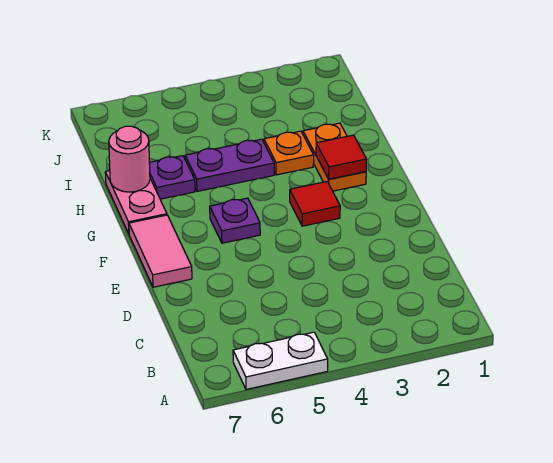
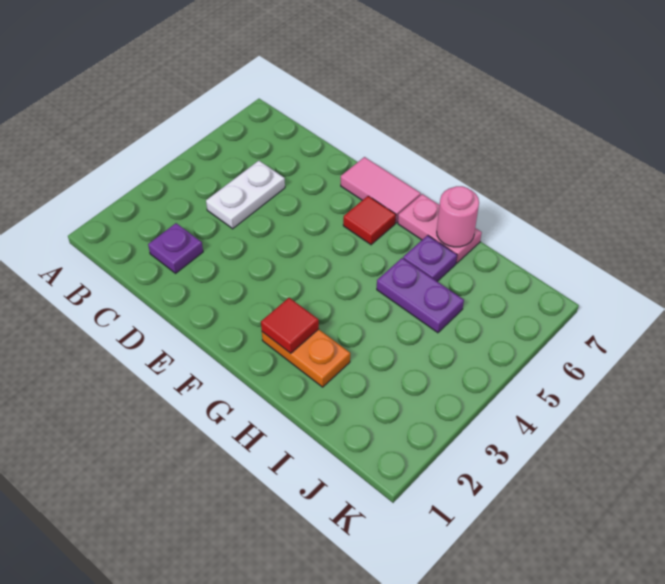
white plate A5:A6 level 1 -> white plate C4:C5 level 1
red tile F3 level 1 -> red tile F6 level 1
purple plate F5 level 1 -> purple plate C2 level 1
orange plate H3 level 1 -> none
purple plate H4:H5 level 1 -> purple plate H5:I5 level 1

